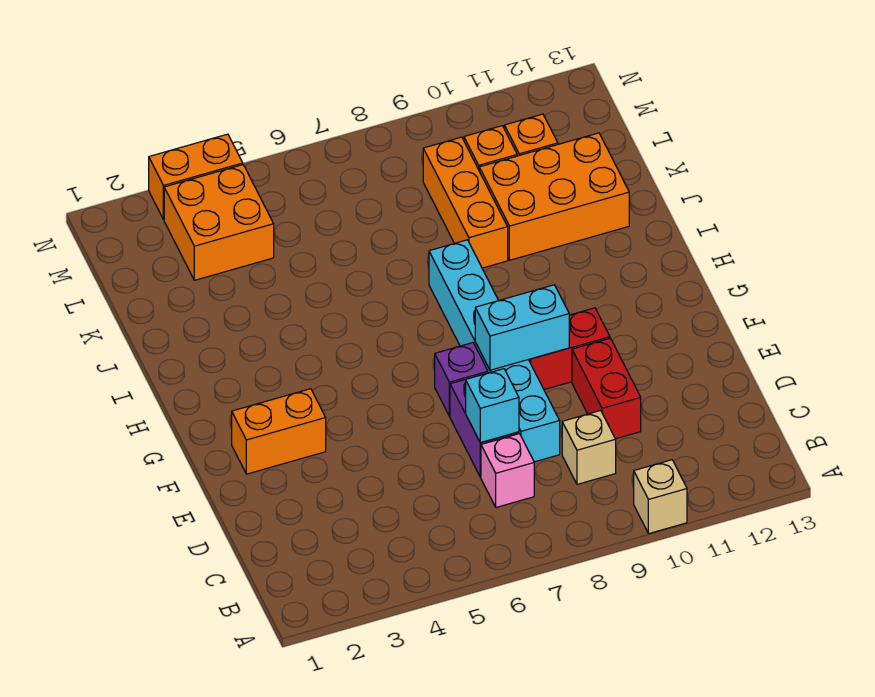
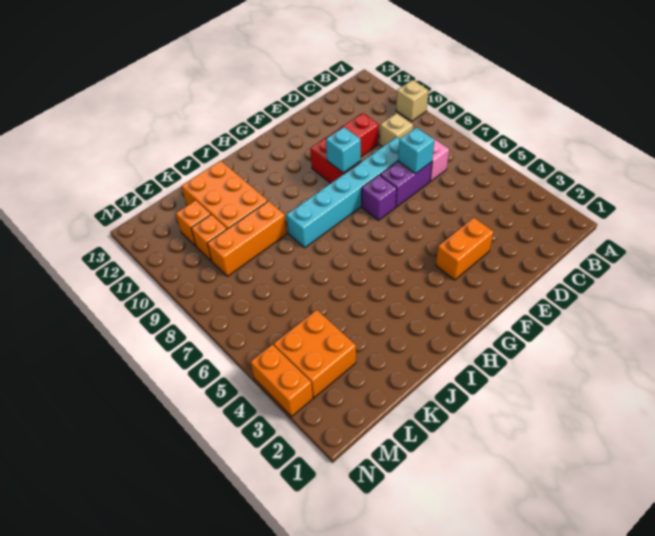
orange brick F2:F3 level 1 -> orange brick E3:F3 level 1
cyan brick F8:F9 level 2 -> cyan brick F9 level 2

